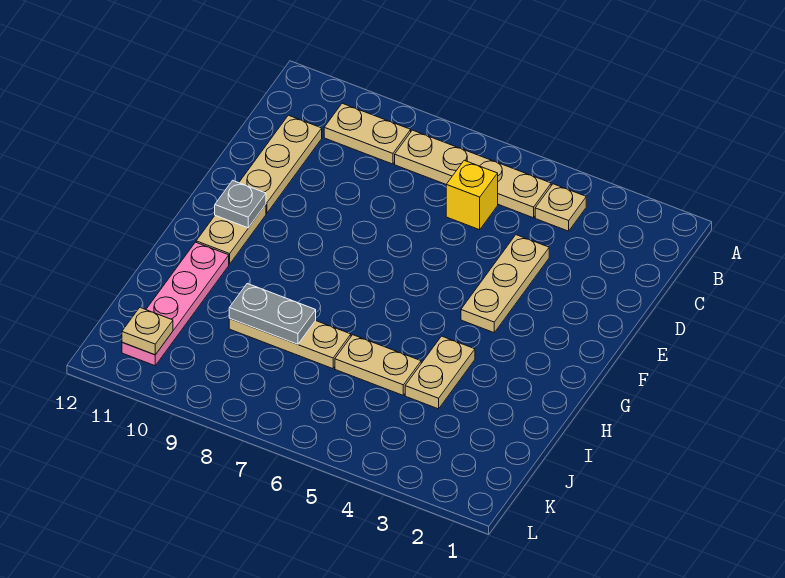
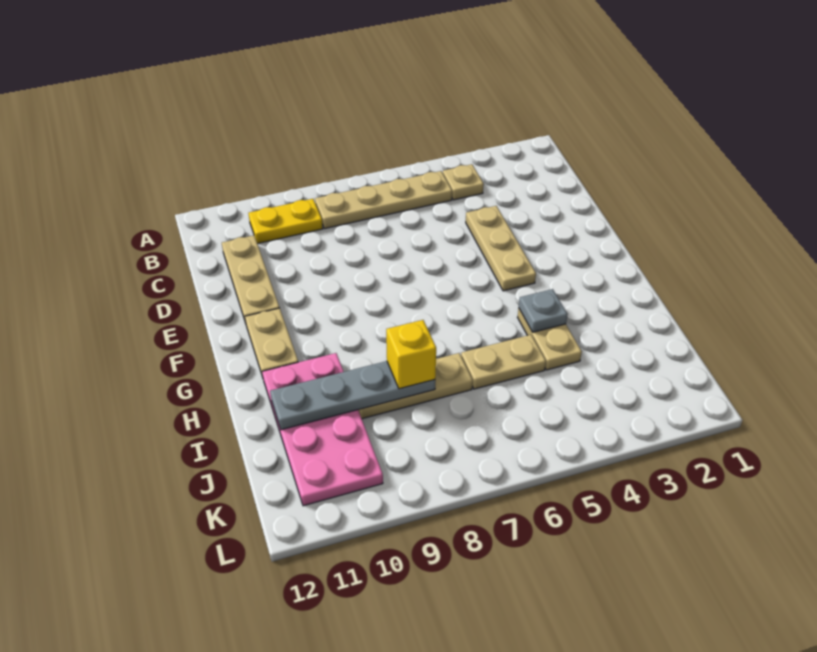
tan plate B9:B10 level 1 -> yellow plate B9:B10 level 1
yellow brick C6 level 1 -> yellow brick I8 level 3
grey plate F11 level 2 -> grey plate H4 level 2
pink plate H11:K11 level 1 -> pink plate H10:K11 level 1
grey plate I8:I9 level 2 -> grey plate I8:I11 level 2
tan plate K11 level 2 -> none

